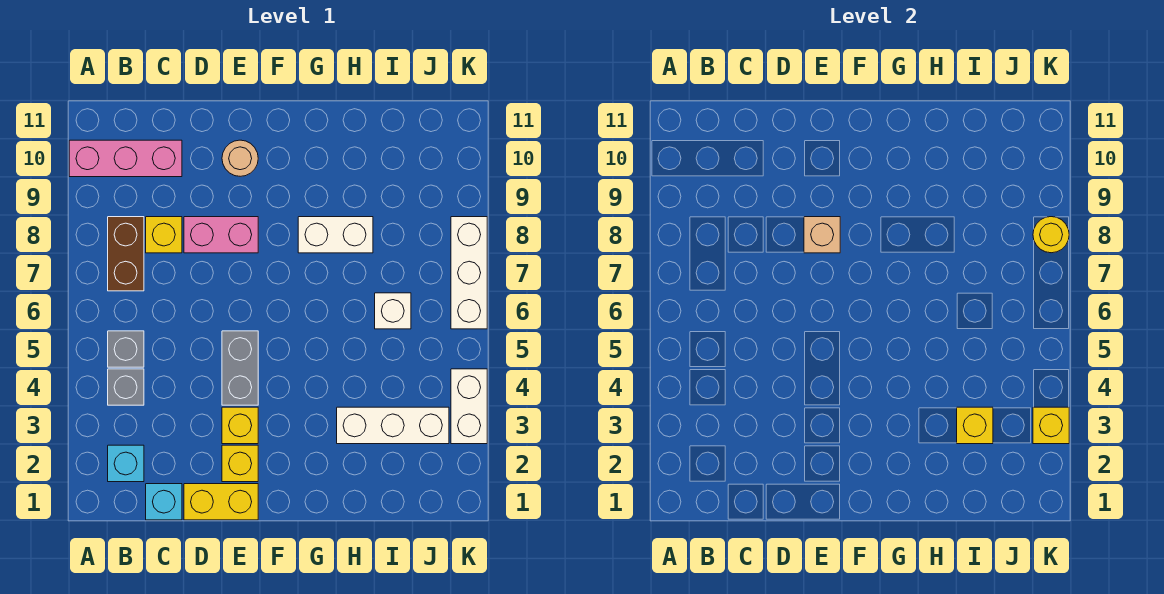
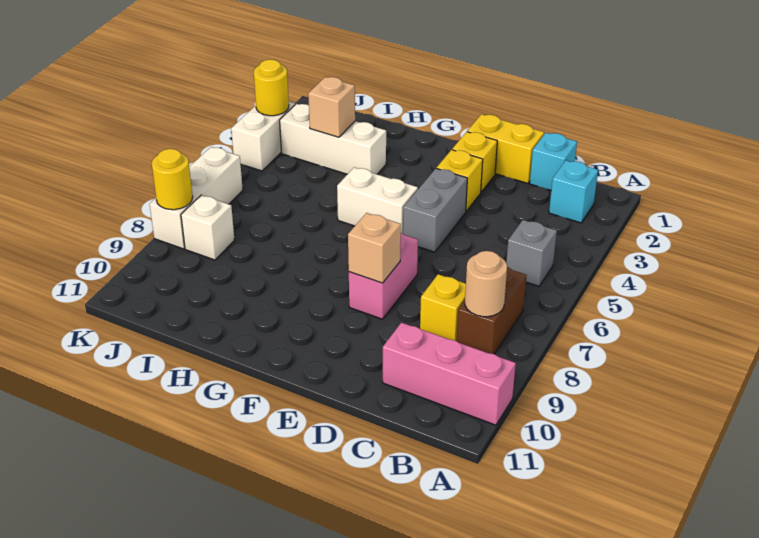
grey brick B4 level 1 -> none
pink brick D8:E8 level 1 -> pink brick E7:E8 level 1
tan round brick E10 level 1 -> tan round brick B8 level 2
white brick G8:H8 level 1 -> white brick F5:G5 level 1
yellow brick I3 level 2 -> tan brick I3 level 2
white brick I6 level 1 -> white brick J8 level 1
yellow brick K3 level 2 -> yellow round brick K3 level 2

